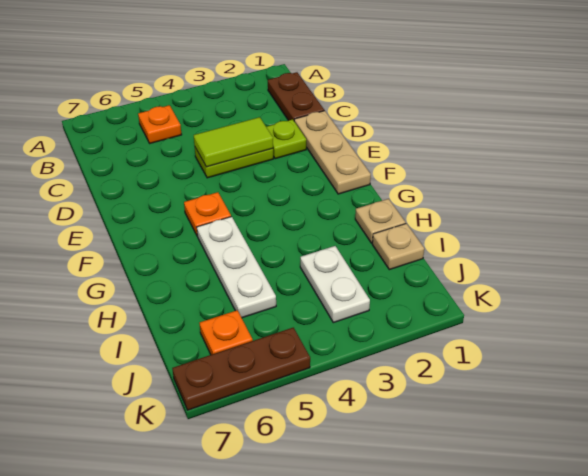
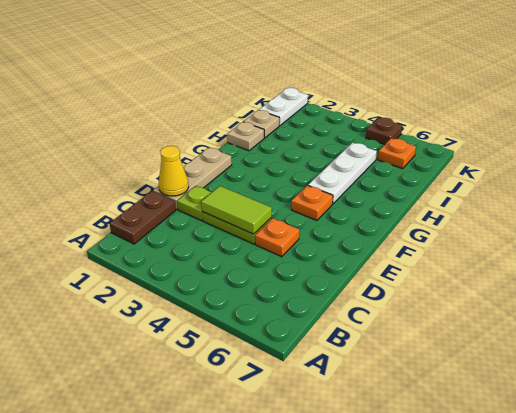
orange plate B5 level 1 -> orange plate D5 level 1
none -> yellow cone D1 level 2
white plate I3:J3 level 1 -> white plate J1:K1 level 1
brown plate K5:K7 level 1 -> brown plate K5 level 1

